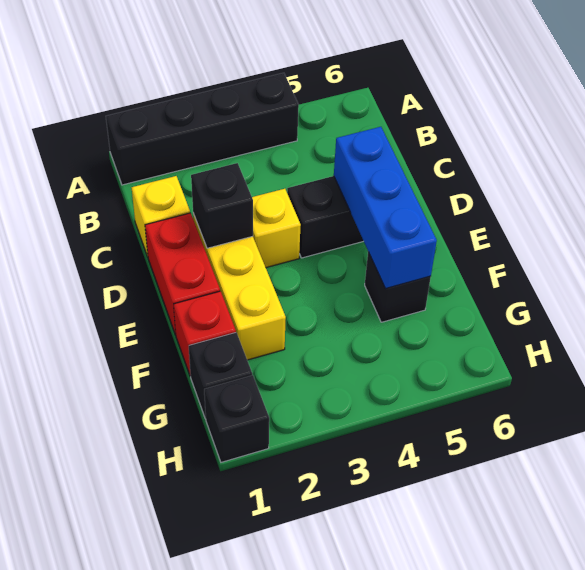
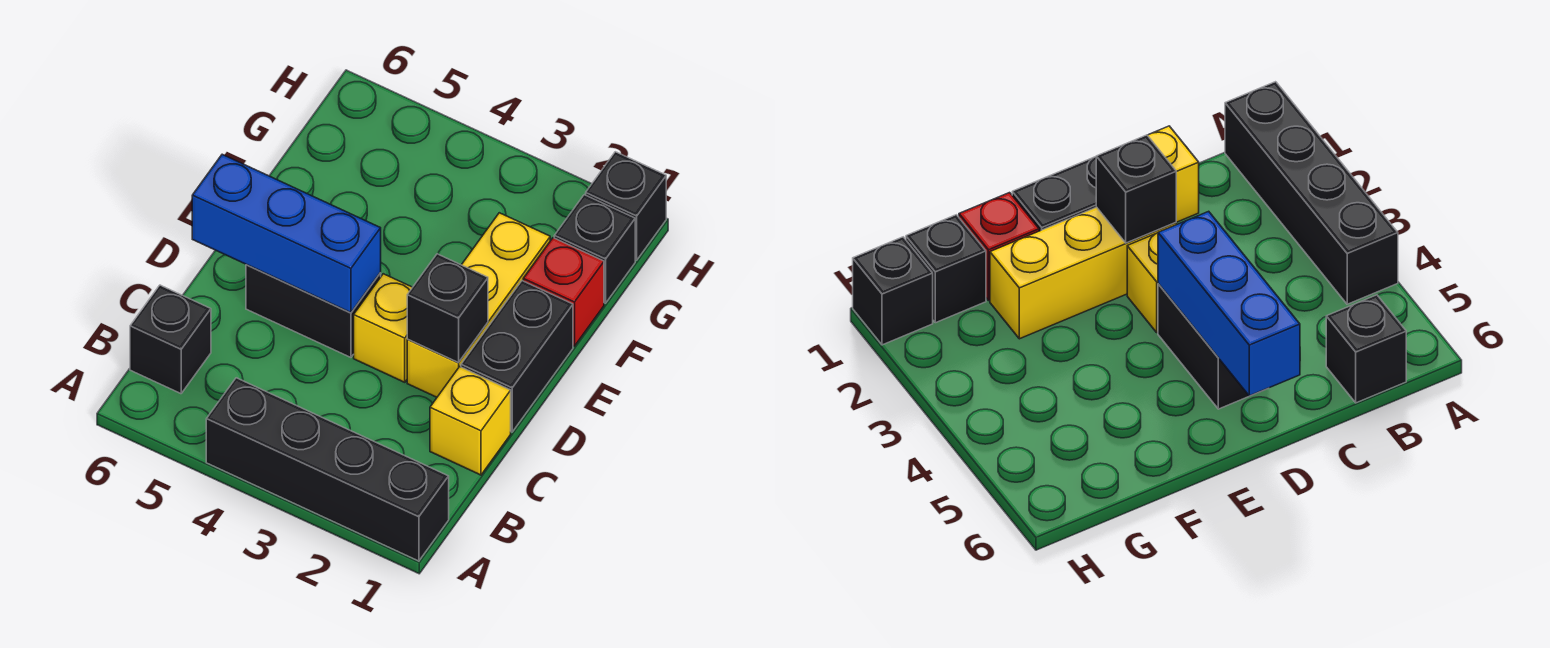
red brick D1:E1 level 1 -> black brick D1:E1 level 1
blue brick D5:F5 level 2 -> blue brick D4:D6 level 2
black brick F5 level 1 -> black brick B6 level 1

